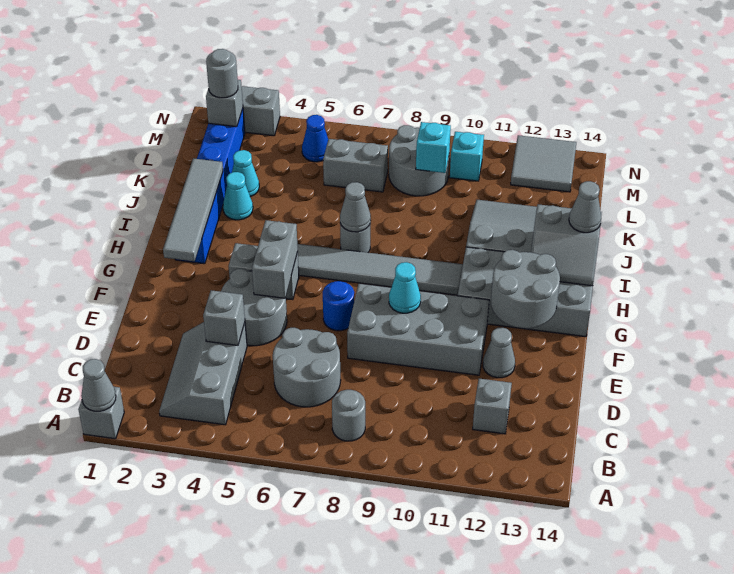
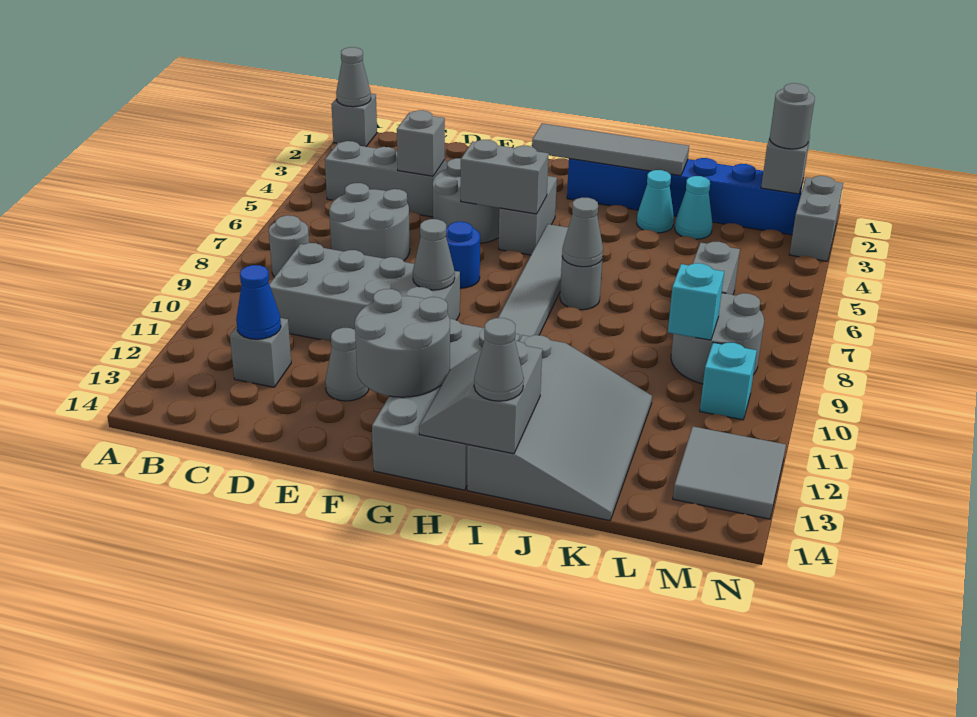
grey brick E8:F11 level 1 -> grey brick C9:F10 level 1
cyan cone F9 level 2 -> grey cone F9 level 2
blue cone M5 level 1 -> blue cone C12 level 2

